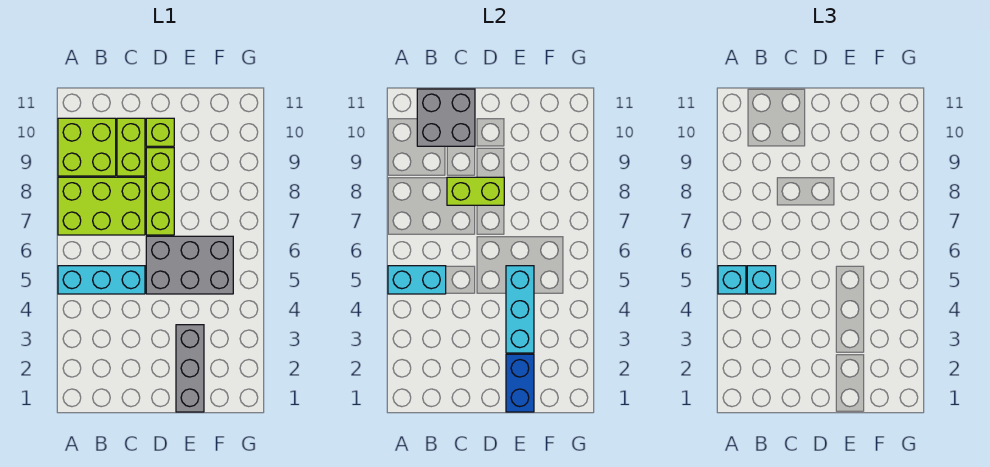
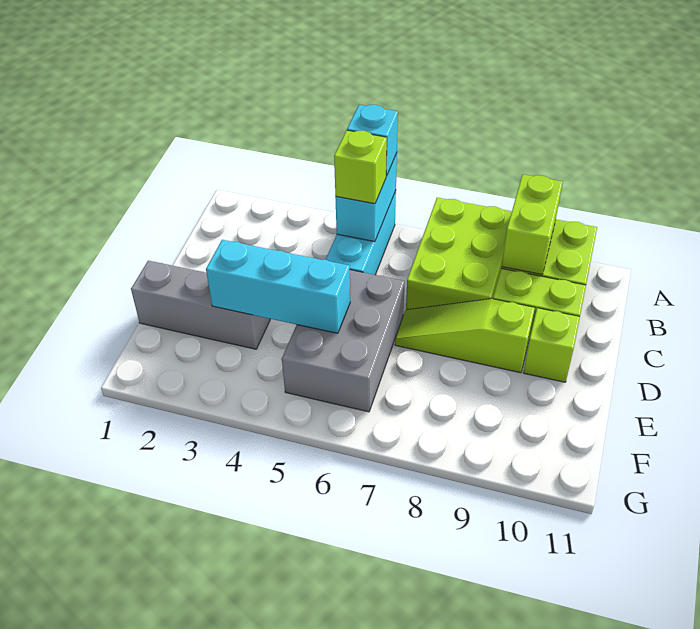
cyan brick B5 level 3 -> lime brick B5 level 3
grey brick B10:C11 level 2 -> none
lime brick C8:D8 level 2 -> lime brick A9:B9 level 2
lime brick D7:D9 level 1 -> lime slope D7:D9 level 1 top 9
blue brick E1:E2 level 2 -> none

